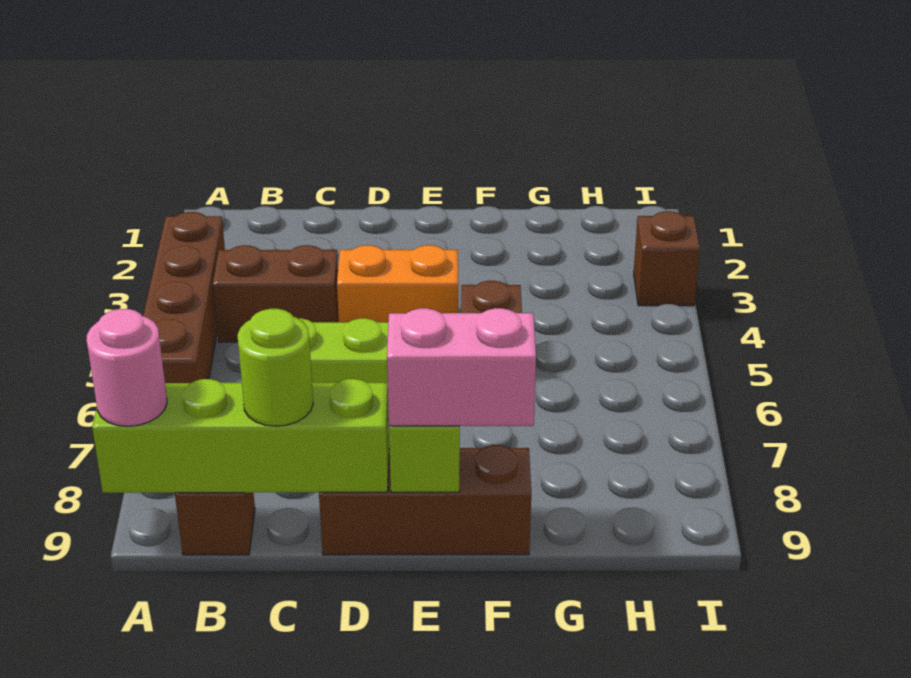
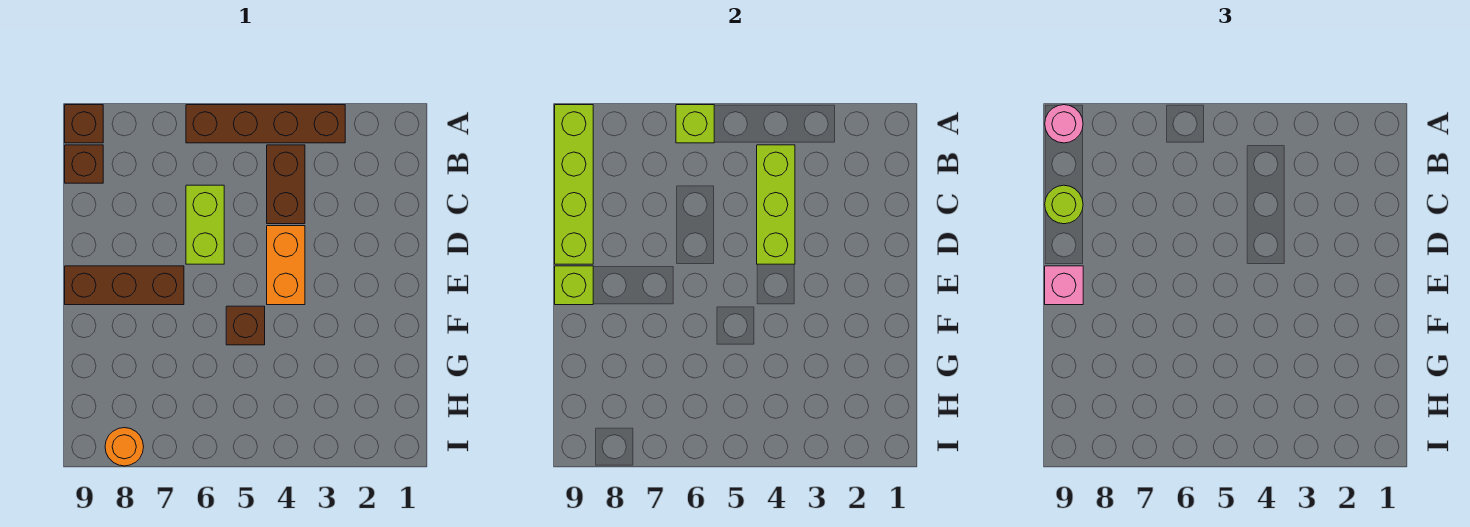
none -> lime brick A6 level 2
none -> lime brick B4:D4 level 2
brown brick D9:F9 level 1 -> brown brick E7:E9 level 1
pink brick E9:F9 level 3 -> pink brick E9 level 3
brown brick I3 level 1 -> brown brick A9 level 1
none -> orange round brick I8 level 1

